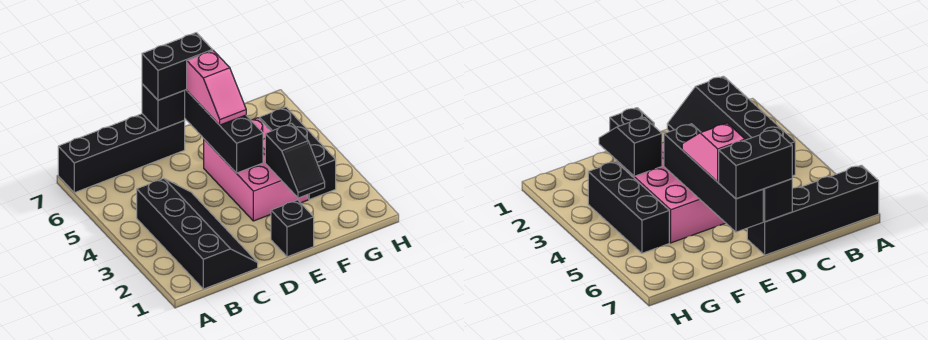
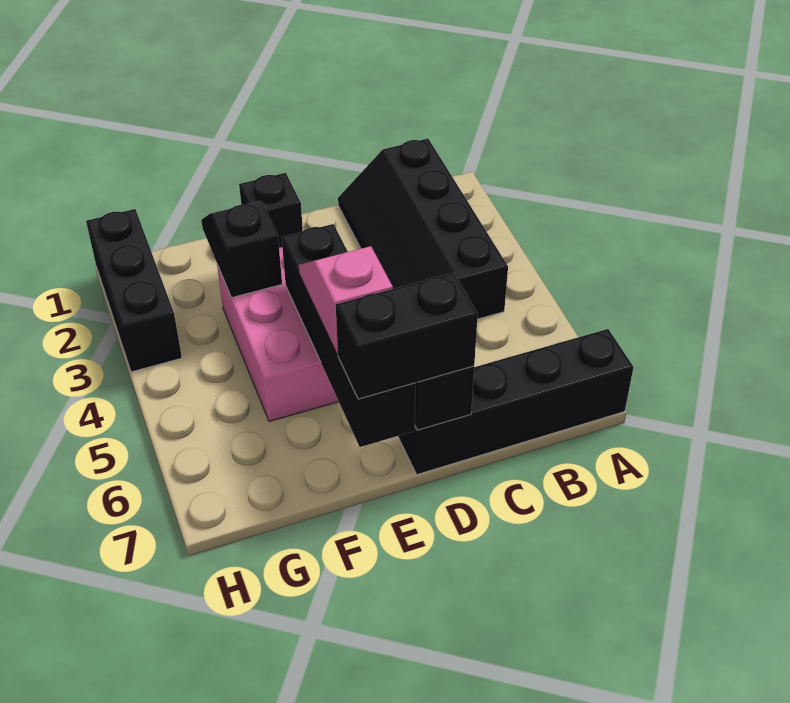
black brick G3:G5 level 1 -> black brick H1:H3 level 1

